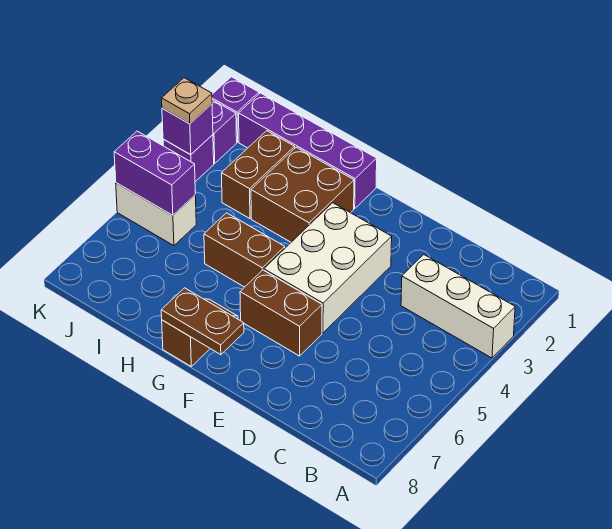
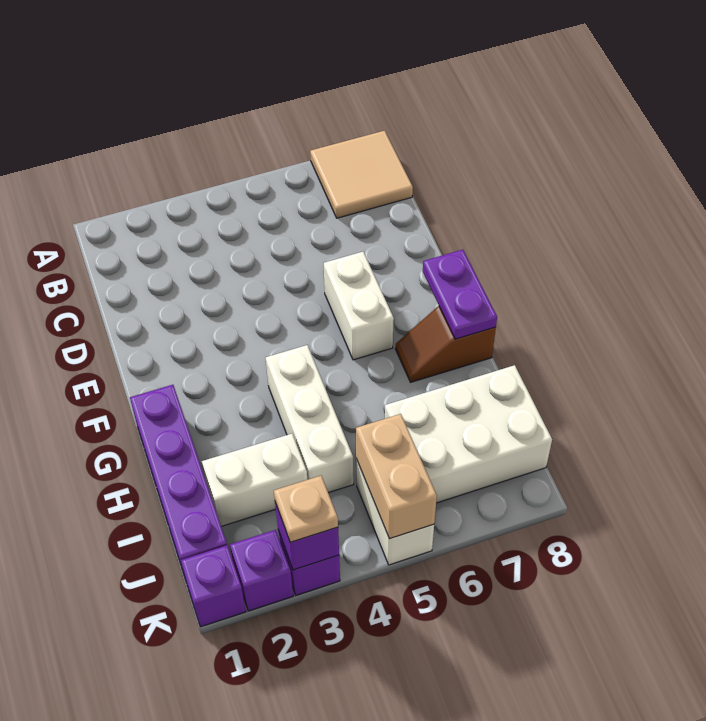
white brick A3:C3 level 1 -> white brick G4:I4 level 1
none -> tan tile A7:B8 level 1
white brick E3:F5 level 1 -> white brick I6:J8 level 1
brown brick E6:F6 level 1 -> white brick E6:F6 level 1
brown plate F8:G8 level 2 -> purple plate F8:G8 level 2
brown brick G2:H3 level 1 -> none
brown brick G5:H5 level 1 -> none
brown brick I2:I3 level 1 -> white brick I2:I3 level 1
purple brick J5:K5 level 2 -> tan brick J5:K5 level 2

